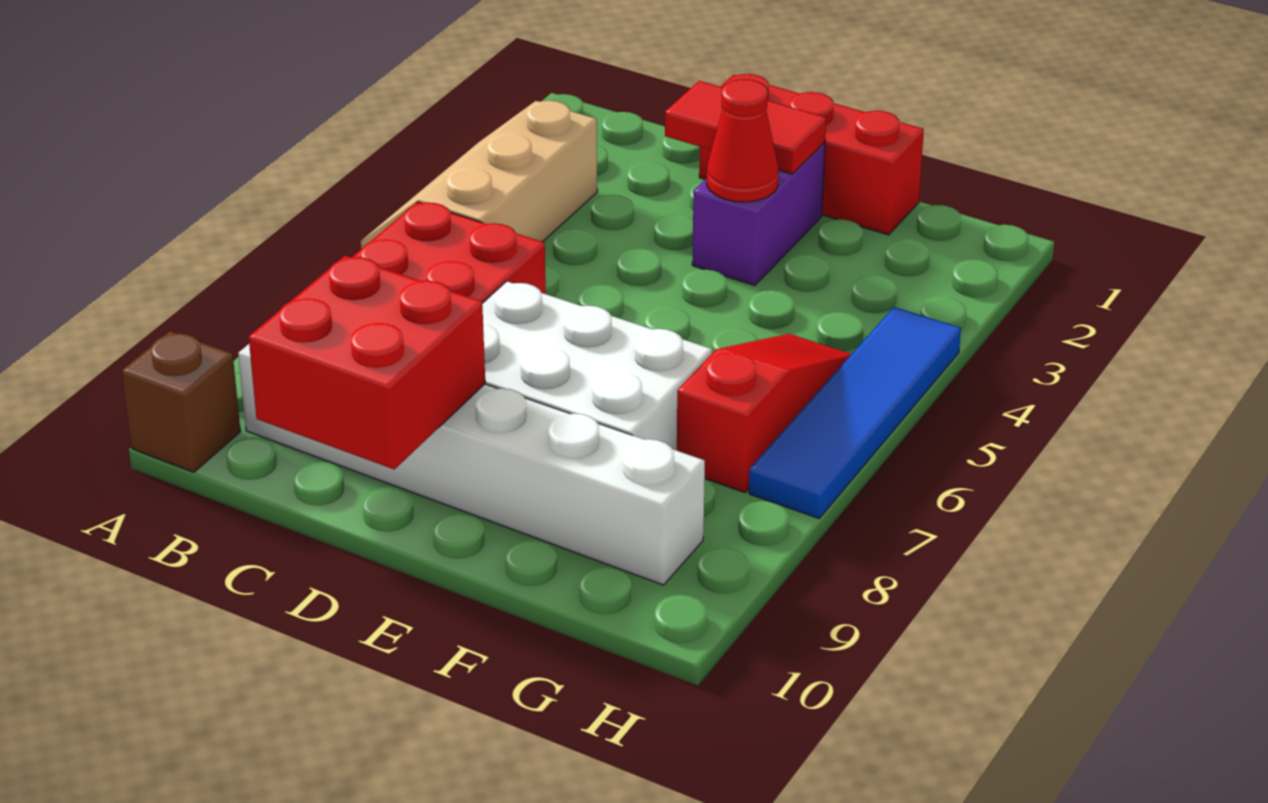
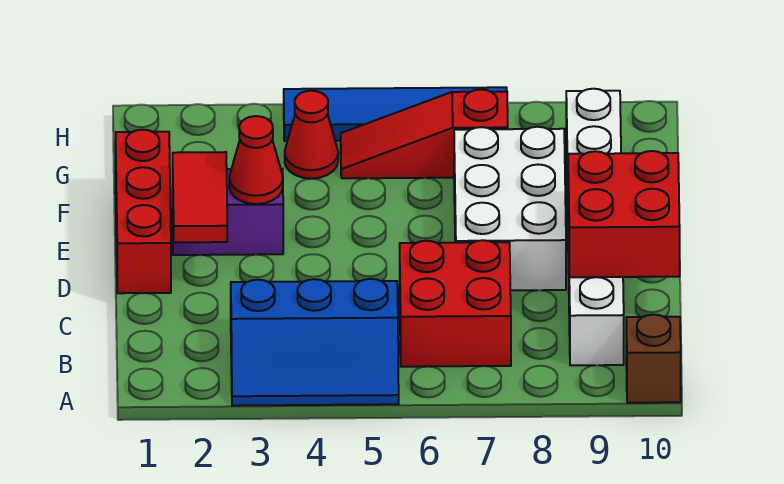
tan slope A3:B5 level 1 top B -> blue slope A3:B5 level 1 top B
none -> red cone G4 level 1

